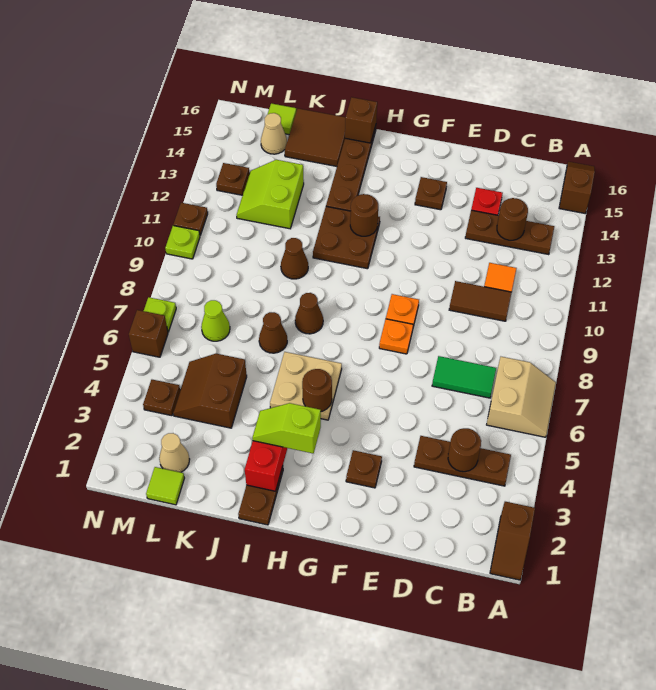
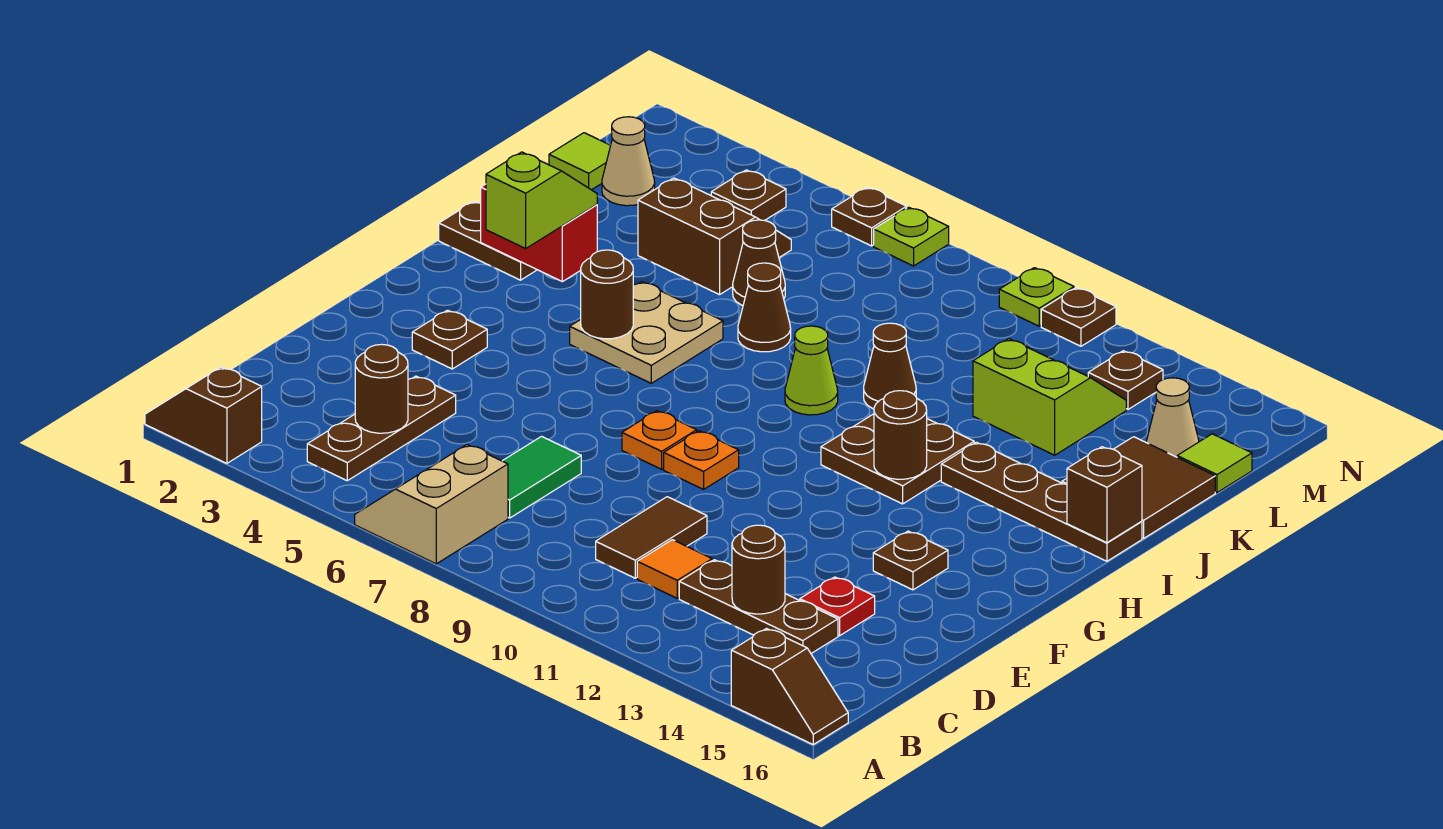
tan slope A6:B7 level 1 top B -> tan slope A6:B7 level 1 top 7
brown plate B13:D13 level 1 -> brown plate C12:C14 level 1
brown cone I8 level 1 -> brown cone K6 level 1
lime cone L7 level 1 -> lime cone I9 level 1
brown brick N6 level 1 -> brown plate N6 level 1

